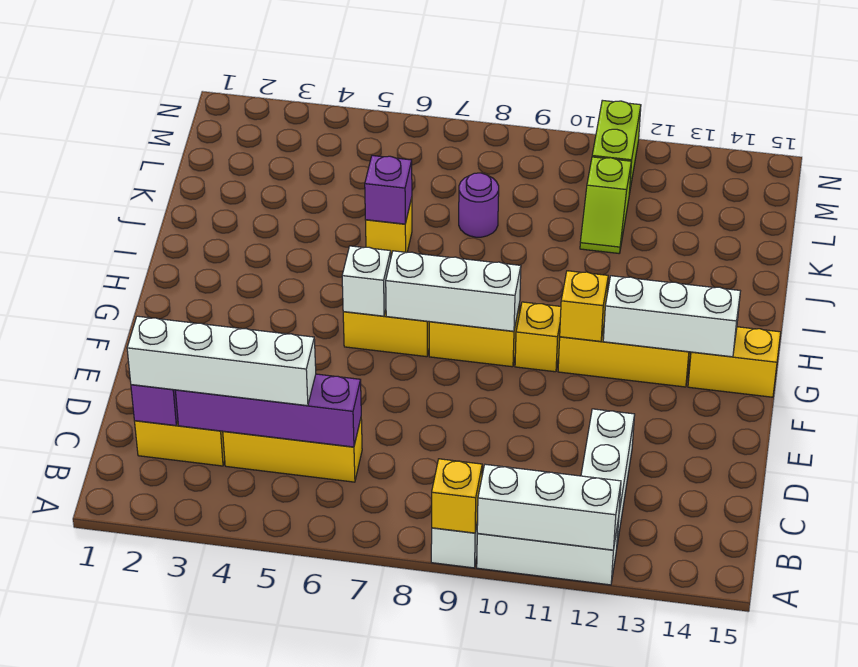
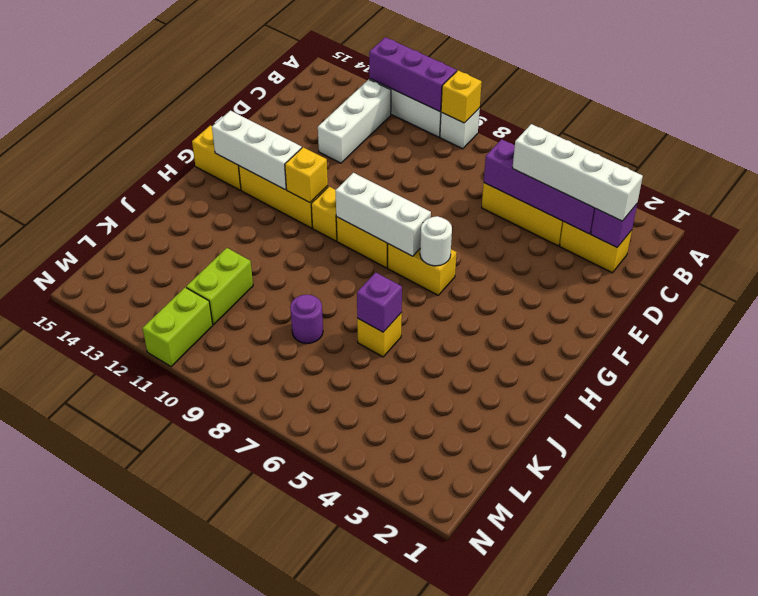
white brick A10:A12 level 2 -> purple brick A10:A12 level 2
white brick G6 level 2 -> white round brick G6 level 2
lime slope K11:L11 level 1 top L -> lime brick K11:L11 level 1

